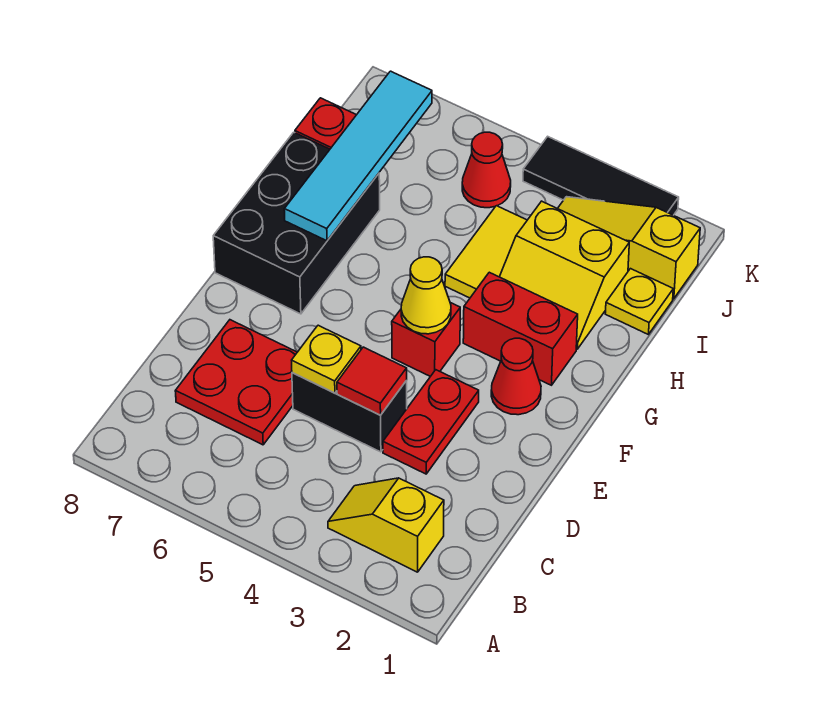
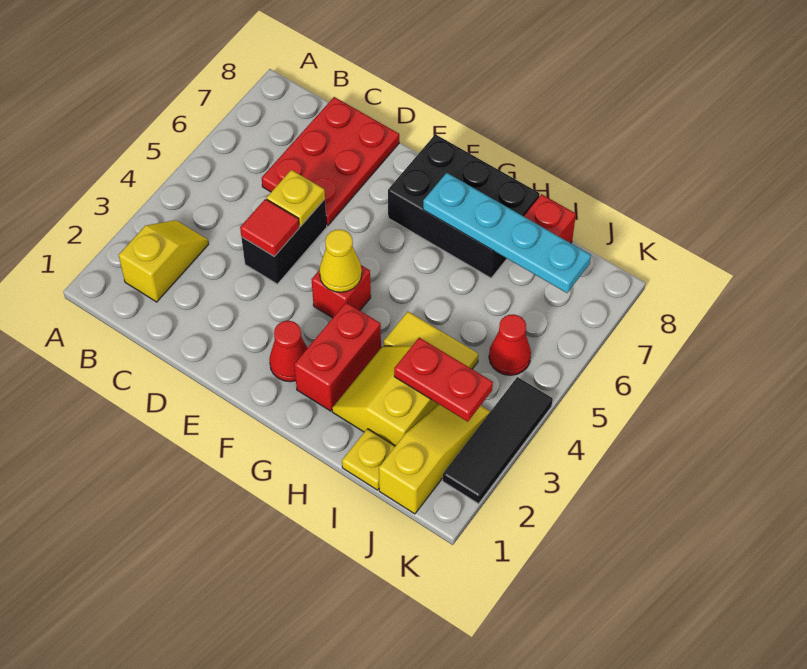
red plate C6:D7 level 1 -> red plate C6:D8 level 1
red plate D3:E3 level 1 -> red plate I3:J3 level 2
cyan tile G7:J7 level 2 -> cyan plate G7:J7 level 2

